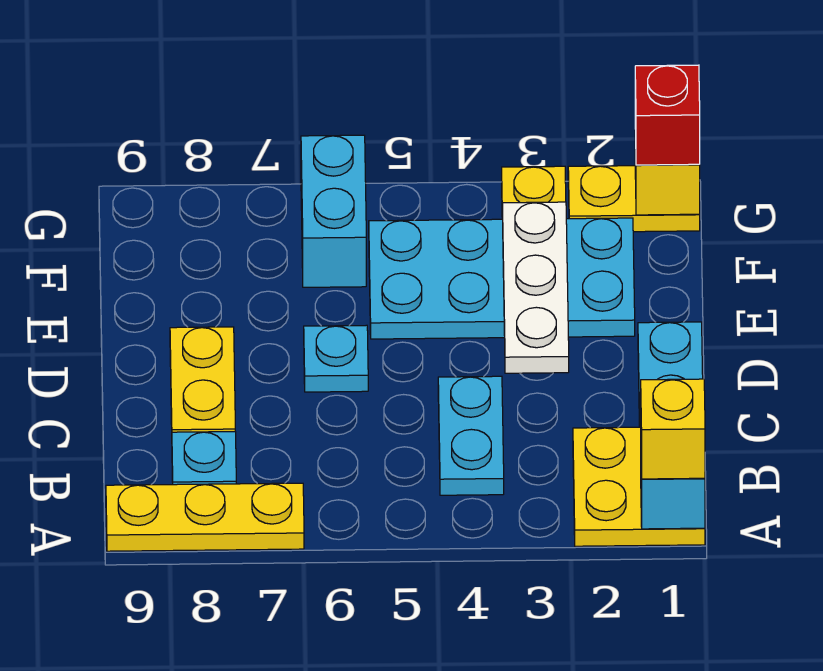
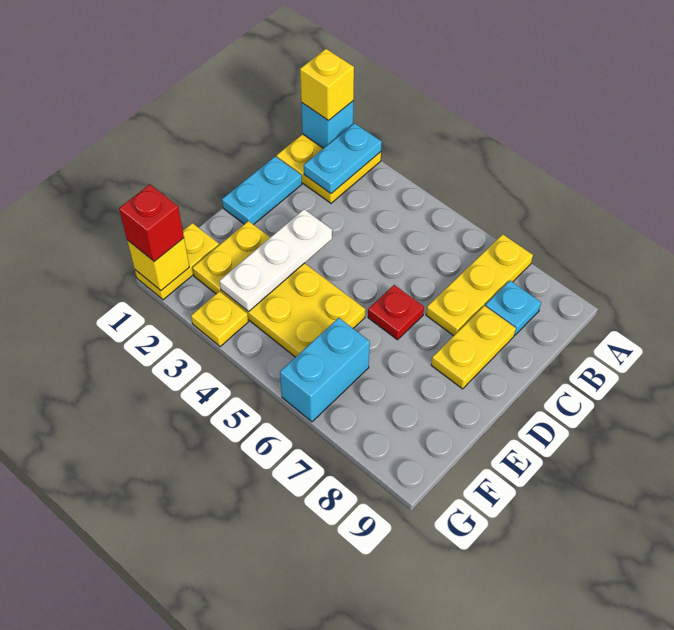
yellow plate A7:A9 level 1 -> yellow plate A7:C7 level 1
cyan plate B4:C4 level 1 -> cyan plate A2:B2 level 2
cyan plate D6 level 1 -> red plate D6 level 1
cyan plate E2:F5 level 1 -> yellow plate E2:F5 level 1
yellow plate G1:G2 level 1 -> yellow plate F1:G1 level 1

